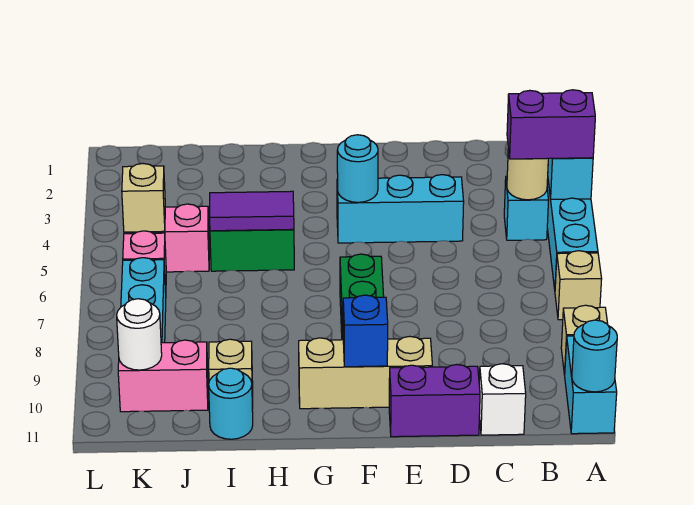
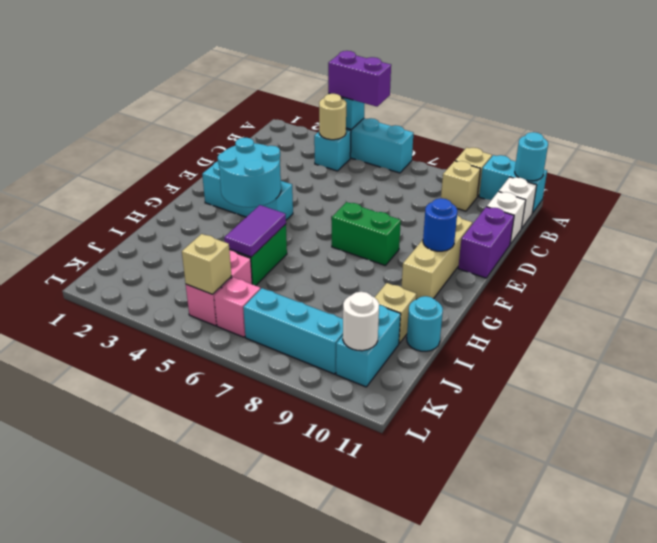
purple brick A4:B4 level 3 -> purple brick A4:A5 level 3
tan brick A7 level 1 -> tan brick B9 level 1
none -> white brick B11 level 1
cyan brick D4:F4 level 1 -> cyan brick F2:F4 level 1
cyan round brick F4 level 2 -> cyan round brick F3:G4 level 2
blue brick F10 level 2 -> blue round brick F10 level 2
pink brick J10:K10 level 1 -> cyan brick J10:K10 level 1

